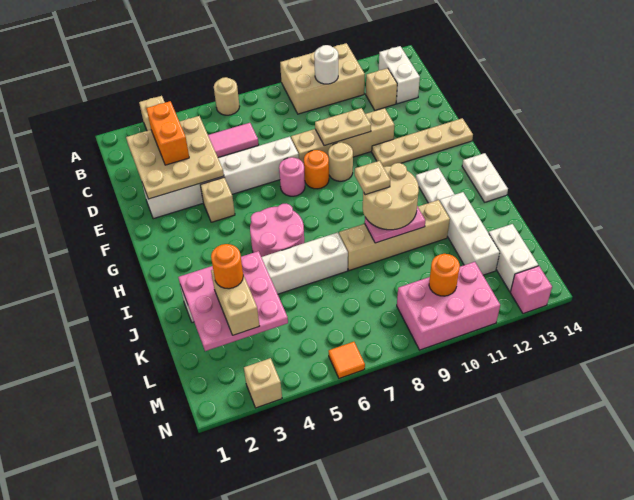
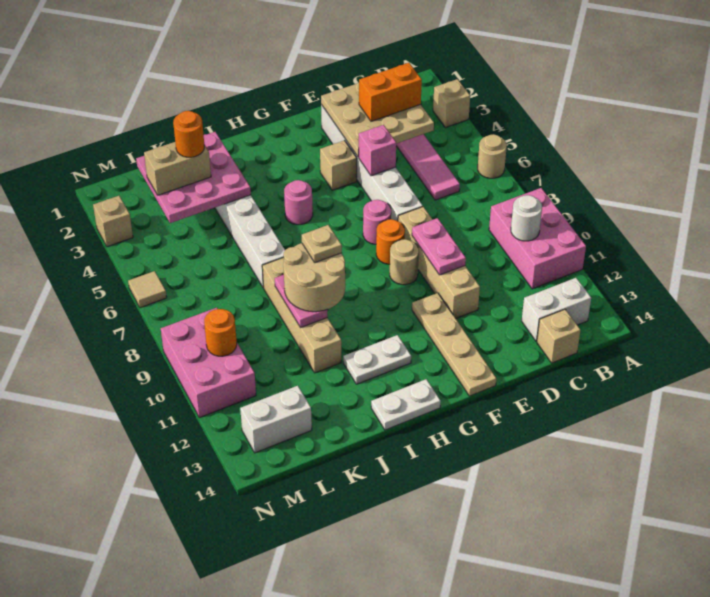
tan brick A9:B11 level 1 -> pink brick A9:B11 level 1
tan brick C12 level 1 -> tan brick C14 level 1
tan plate E9:E10 level 2 -> pink plate E9:E10 level 2
pink round brick H5:I6 level 1 -> pink round brick H5 level 1
white brick J12:L12 level 1 -> none
orange tile N6 level 1 -> tan tile N6 level 1
pink brick N13 level 1 -> pink brick E5 level 2

